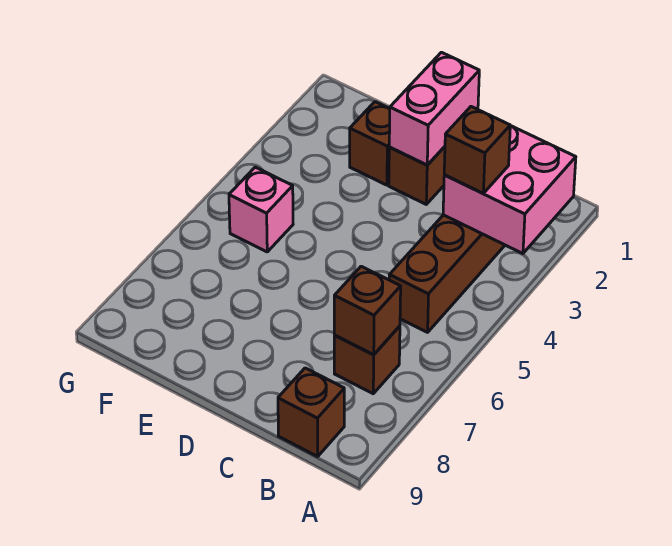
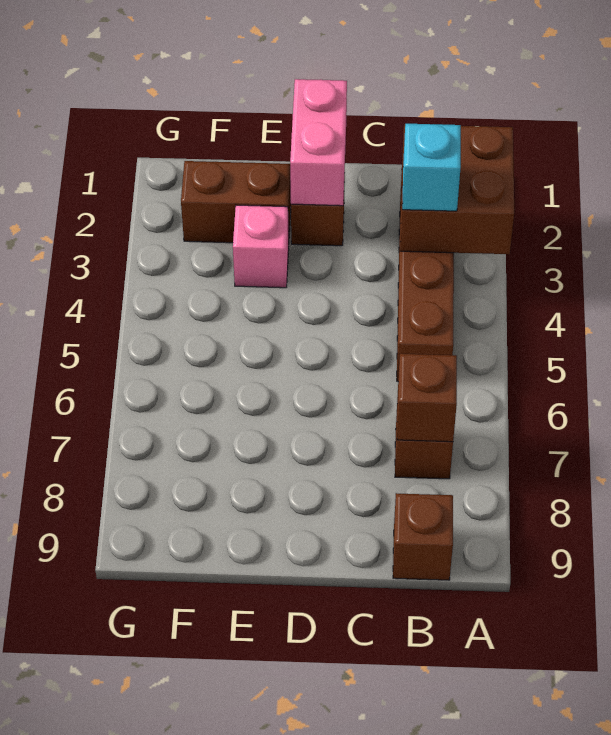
pink brick A2:B3 level 2 -> brown brick A2:B3 level 2
brown brick B3 level 3 -> cyan brick B3 level 3
brown brick E2 level 1 -> brown brick E2:F2 level 1
pink brick F5 level 1 -> pink brick E3 level 1

